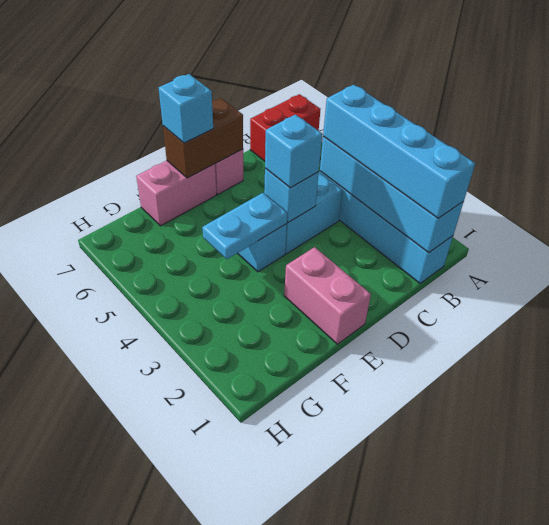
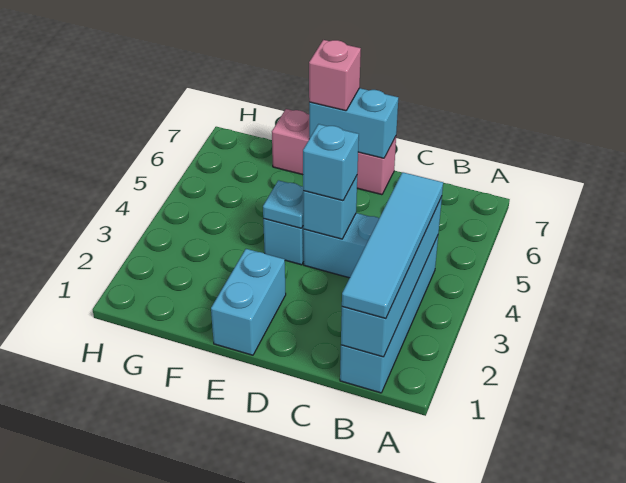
red brick A7:B7 level 1 -> none
cyan brick B1:B4 level 3 -> cyan tile B1:B4 level 3
brown brick D7:E7 level 2 -> cyan brick D7:E7 level 2
pink brick E1:E2 level 1 -> cyan brick E1:E2 level 1
cyan plate E4:F4 level 2 -> cyan plate E4 level 2
cyan brick E7 level 3 -> pink brick E7 level 3

